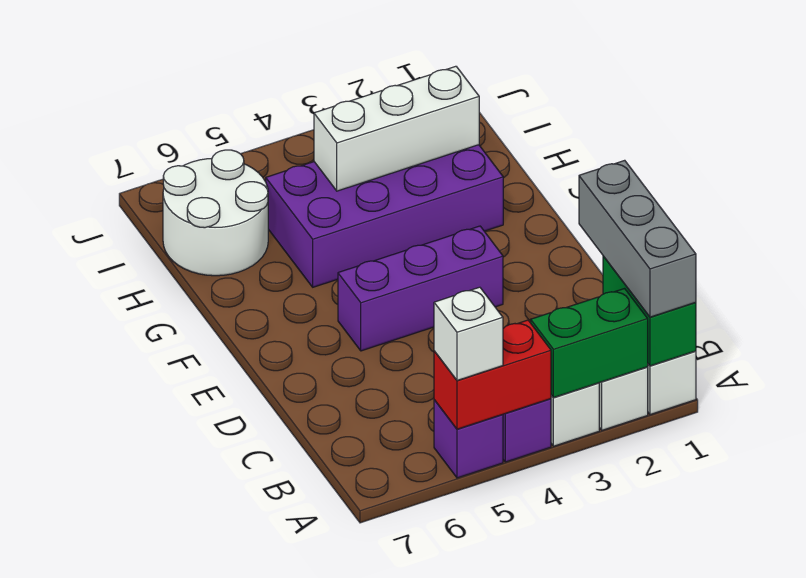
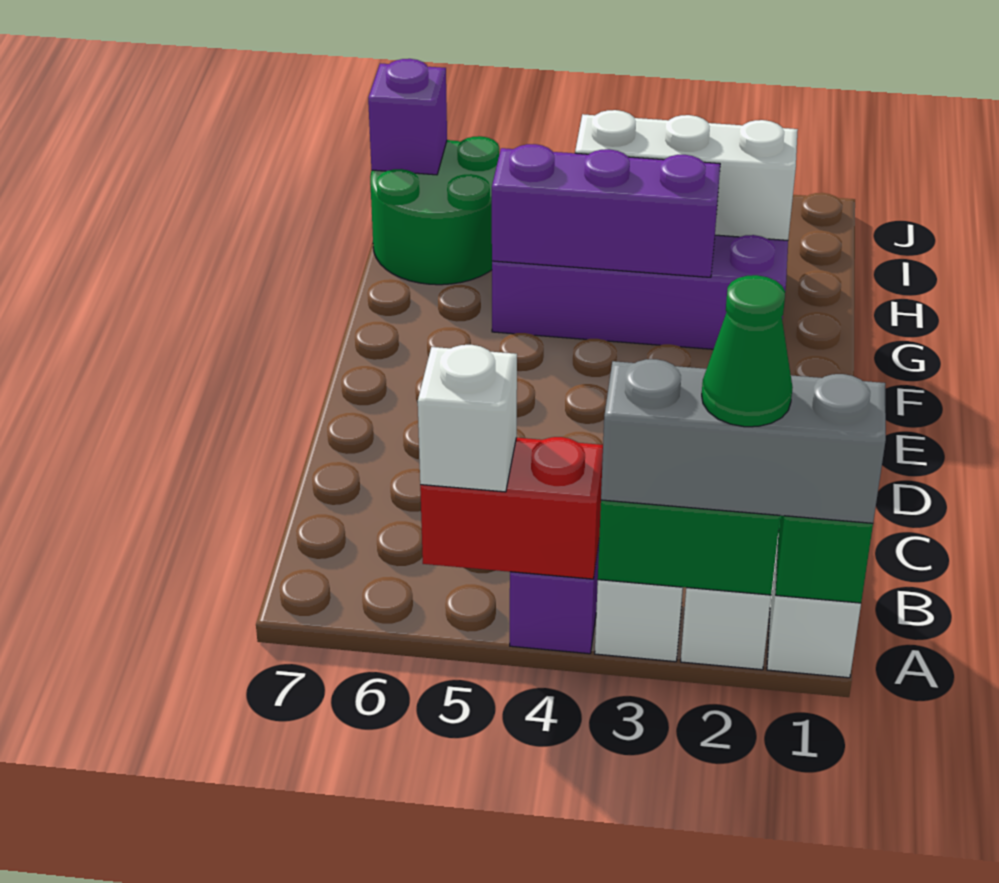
grey brick A1:C1 level 3 -> grey brick A1:A3 level 3
none -> green cone A2 level 4
purple brick A5 level 1 -> purple brick I7 level 2
purple brick E3:E5 level 1 -> purple brick G3:G5 level 2
white round brick H6:I7 level 1 -> green round brick H6:I7 level 1

